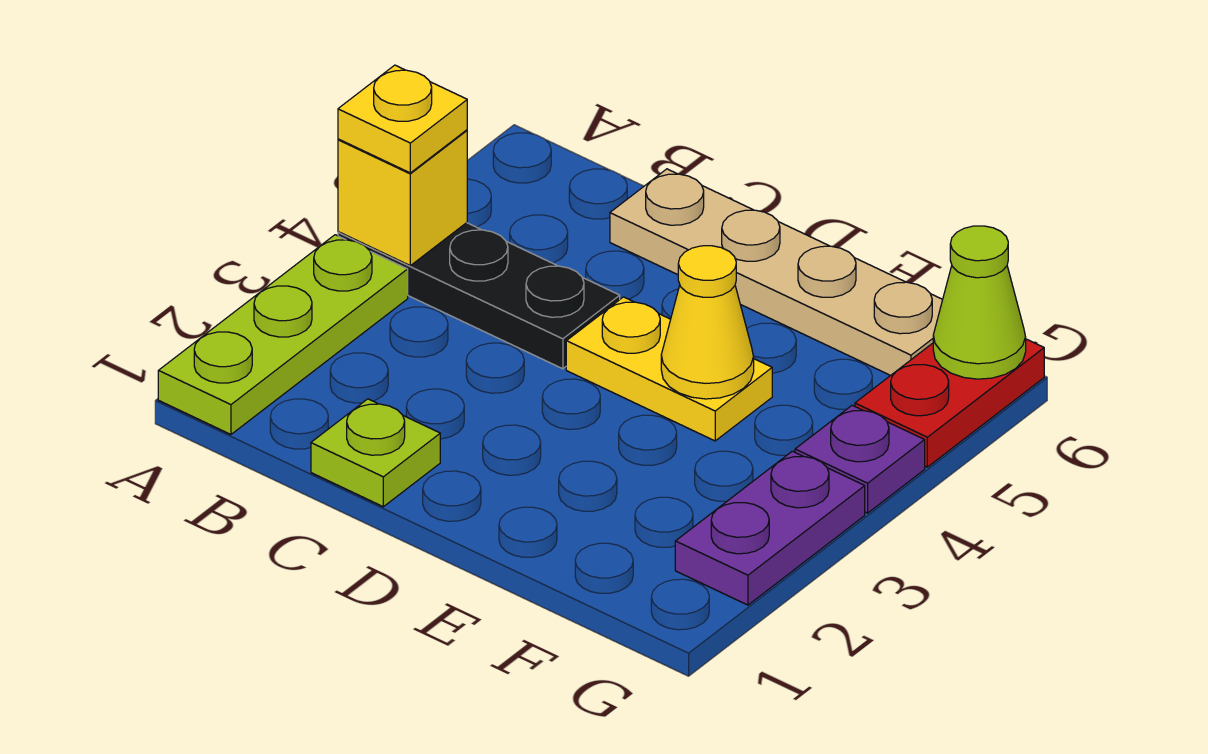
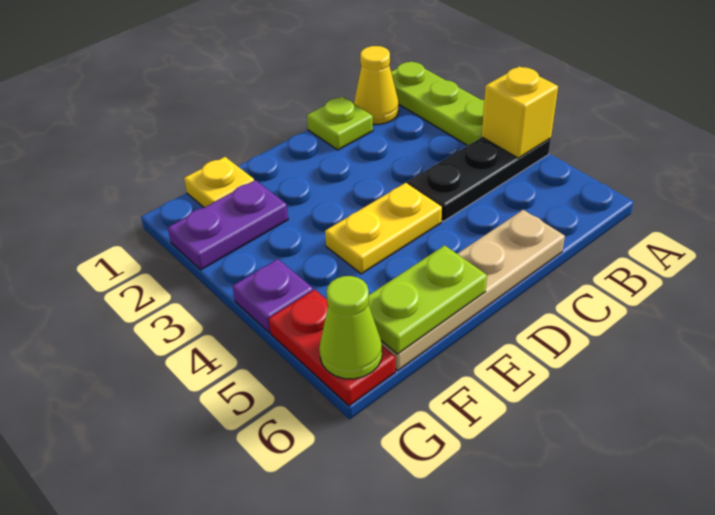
yellow plate A4 level 3 -> yellow plate F1 level 1
yellow cone E4 level 2 -> yellow cone B1 level 1
none -> lime plate E6:F6 level 2
purple plate G2:G3 level 1 -> purple plate F2:G2 level 1

